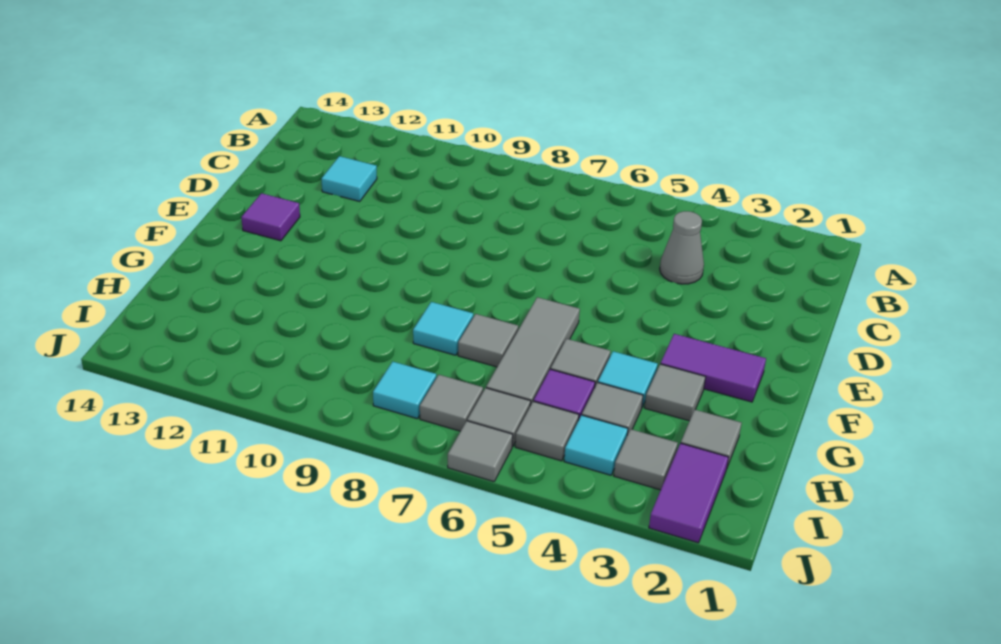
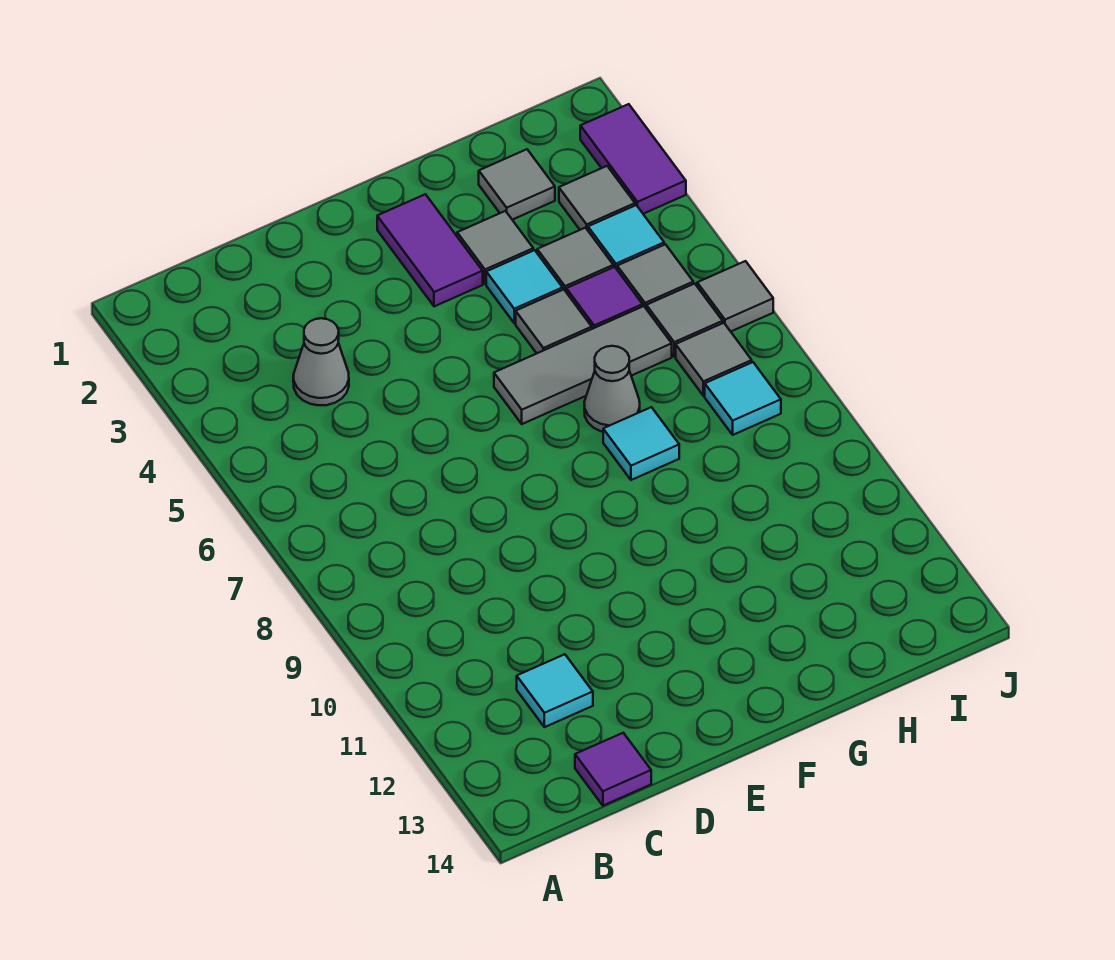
purple tile E13 level 1 -> purple tile C14 level 1
grey tile G7 level 1 -> grey cone G7 level 1
purple tile I2:J2 level 1 -> purple tile J2:J3 level 1

